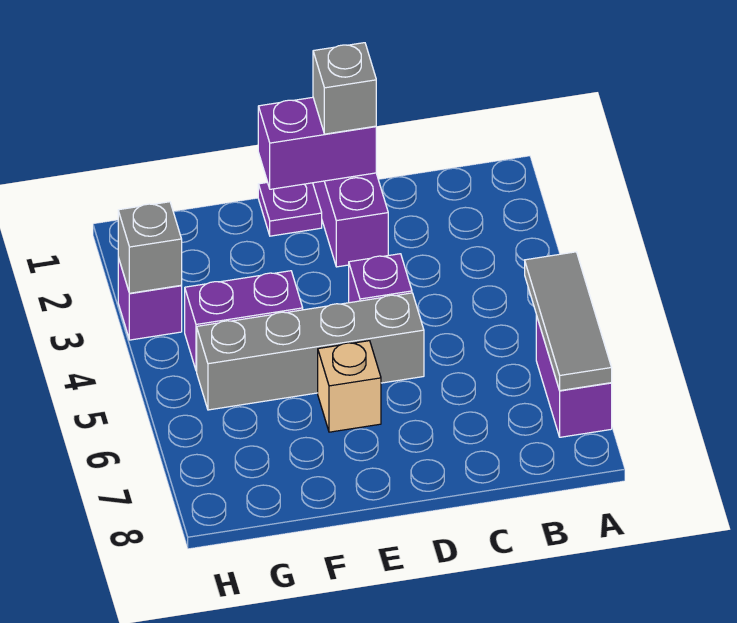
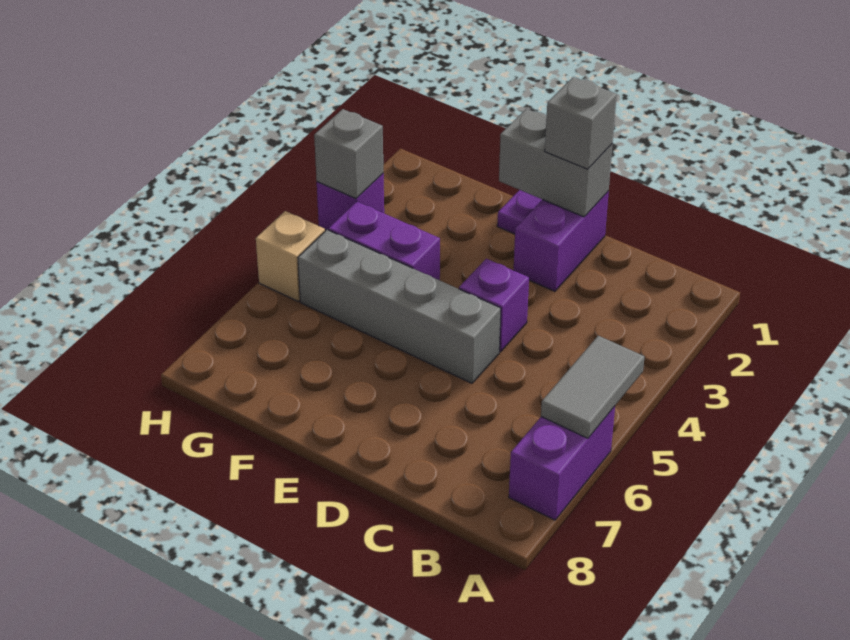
grey tile A5:A7 level 2 -> grey tile A5:A6 level 2
purple brick D1:E1 level 2 -> grey brick D1:E1 level 2
tan brick E6 level 1 -> tan brick H5 level 1

